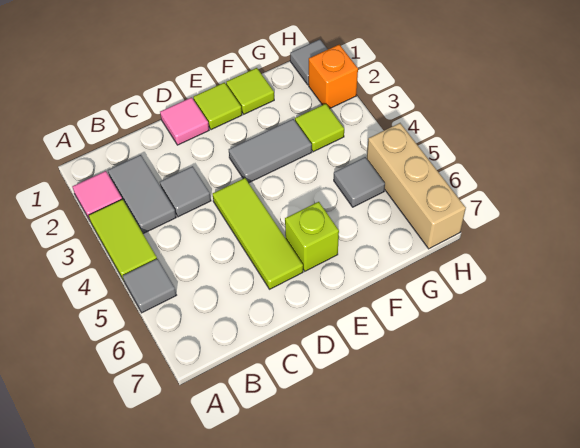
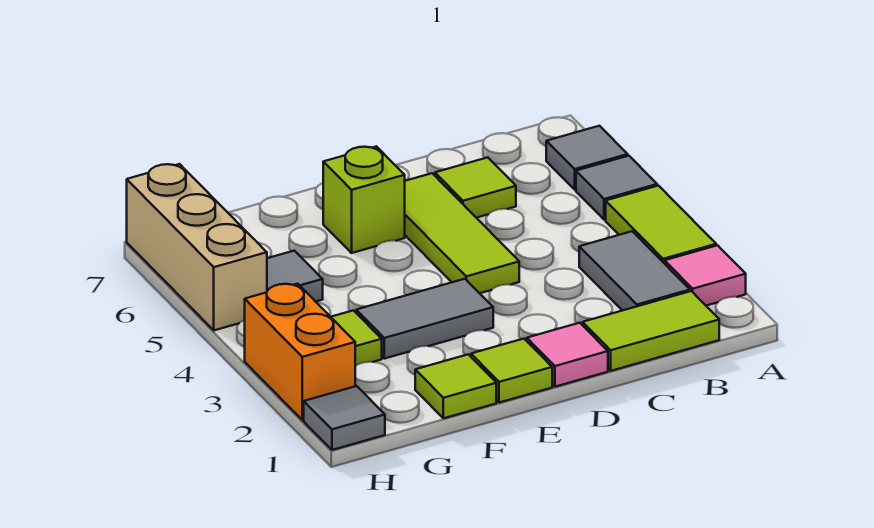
none -> lime tile B1:C1 level 1
grey tile C3 level 1 -> grey tile A6 level 1
none -> lime tile C6 level 1
orange brick H2 level 1 -> orange brick H2:H3 level 1

